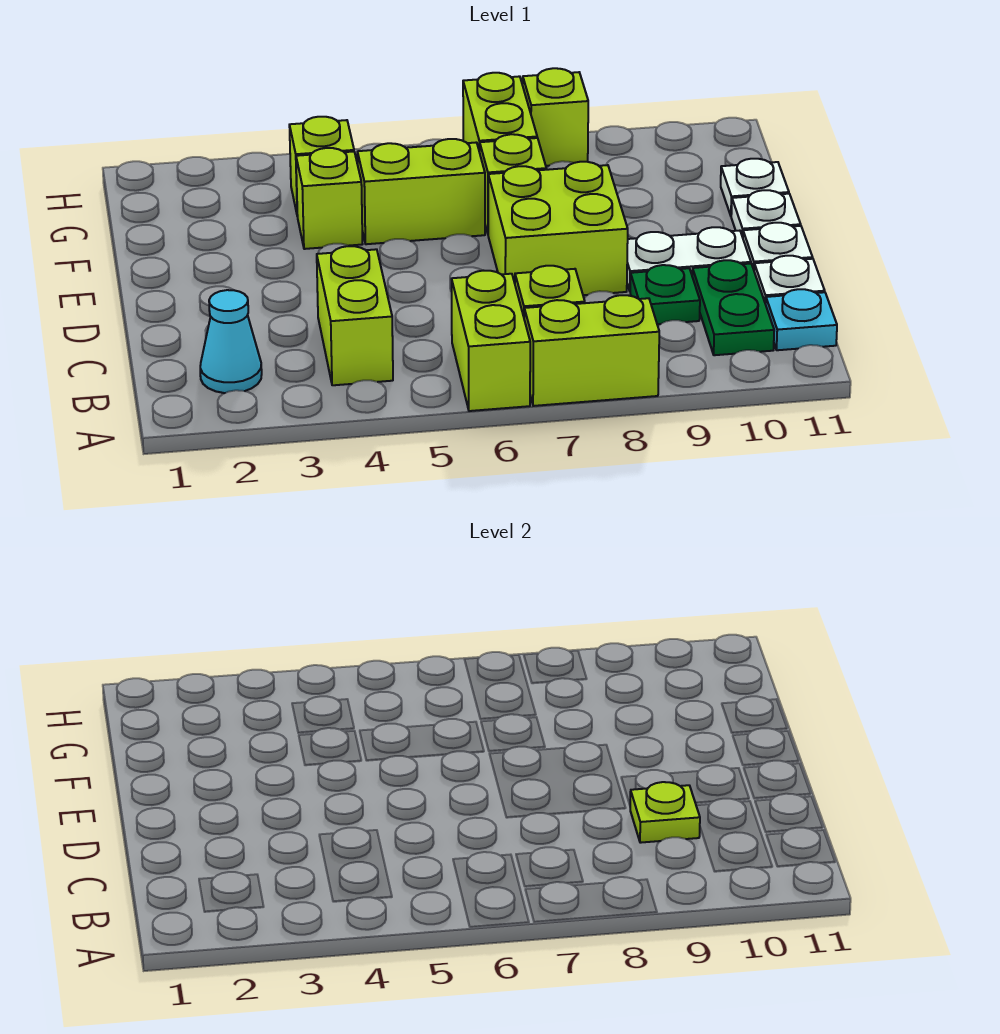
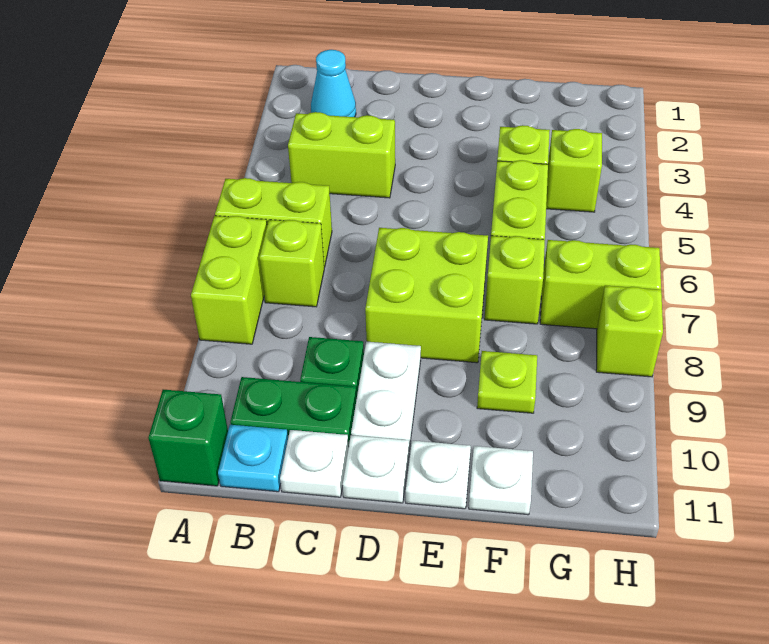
none -> green brick A11 level 1
lime plate C9 level 2 -> lime plate F9 level 1

